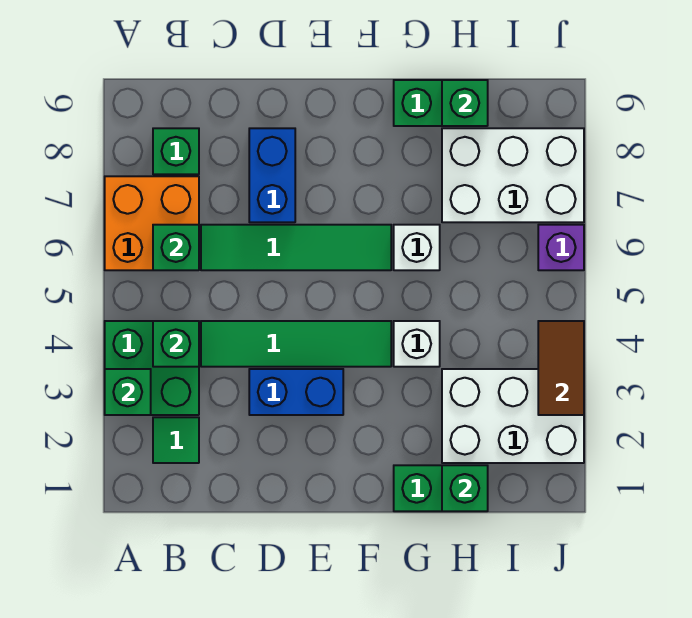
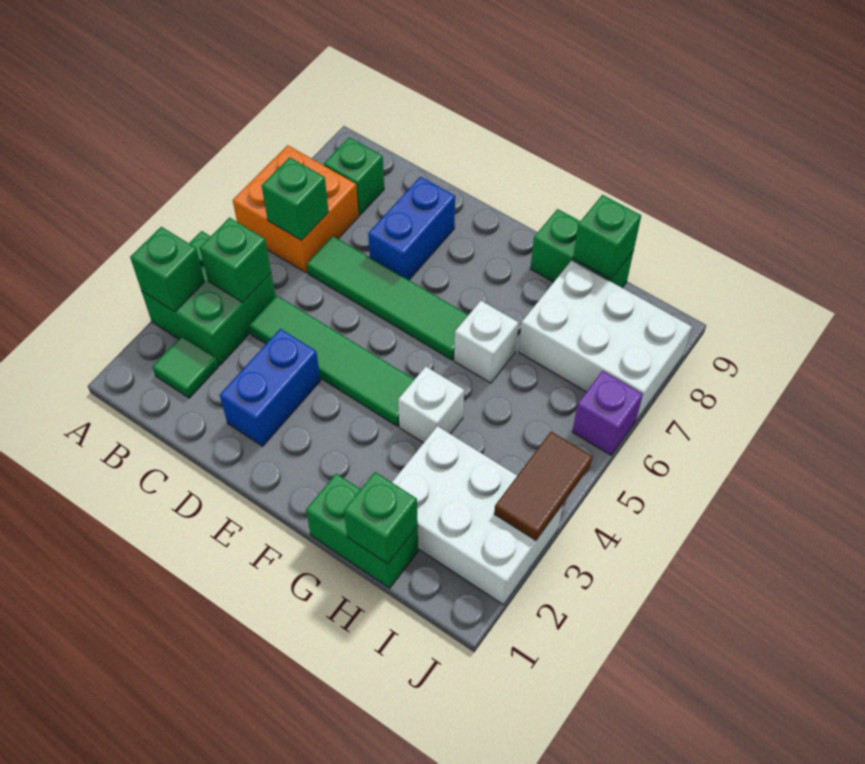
blue brick D3:E3 level 1 -> blue brick D2:D3 level 1

